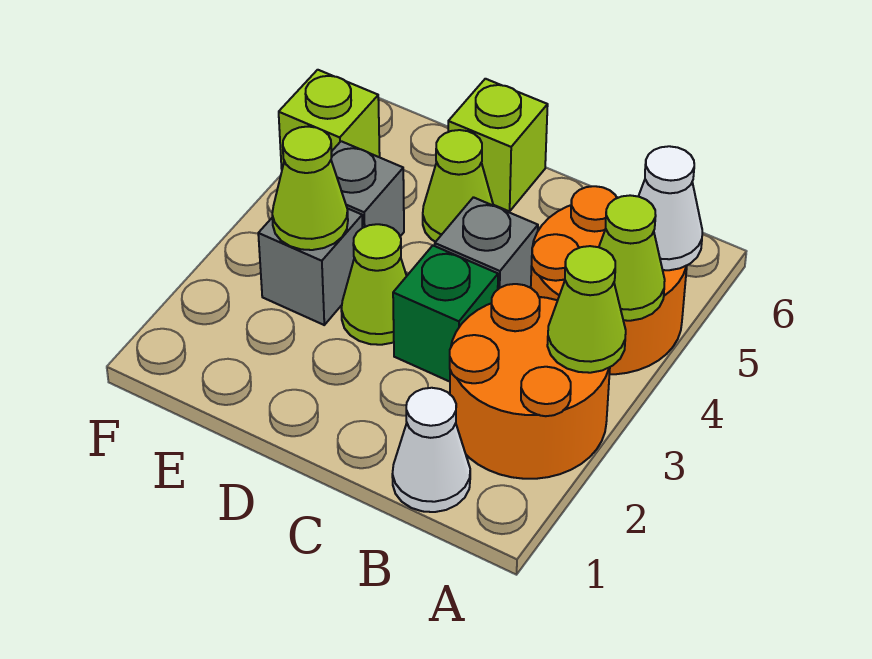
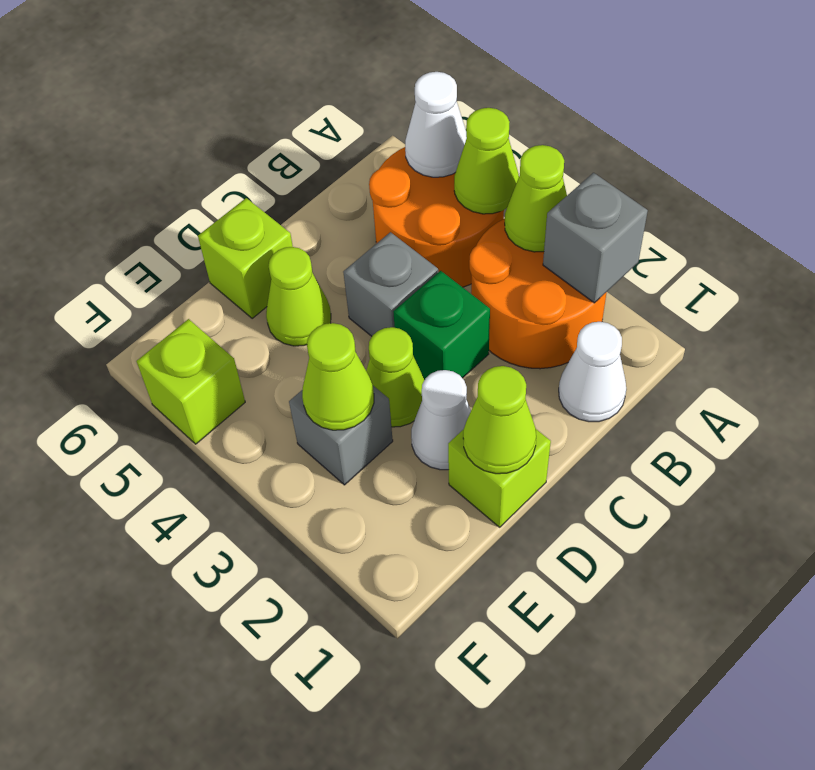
none -> lime brick D1 level 1
none -> lime cone D1 level 2
none -> white cone D2 level 1
grey brick E4 level 1 -> grey brick A2 level 2

